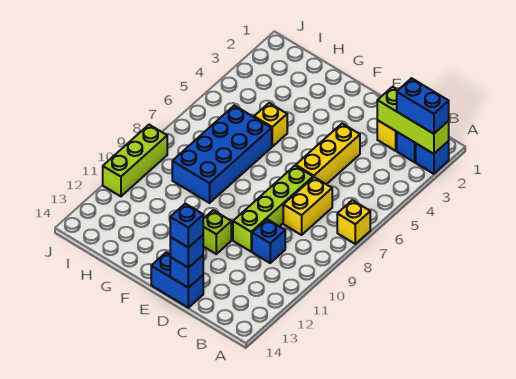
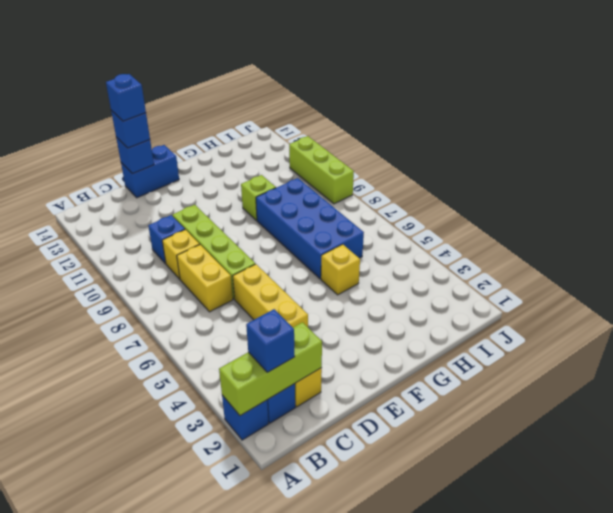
blue brick A2:B2 level 3 -> blue brick B2 level 3
yellow brick A7 level 1 -> yellow brick C9 level 1
lime brick E11 level 1 -> lime brick G10 level 1

